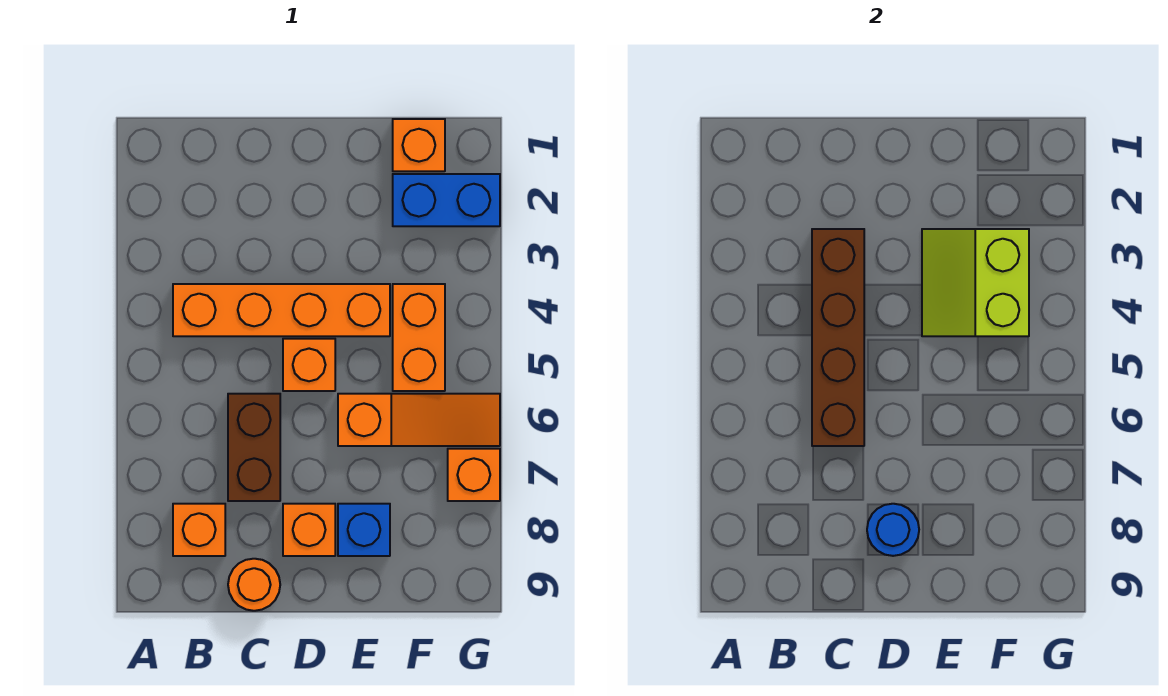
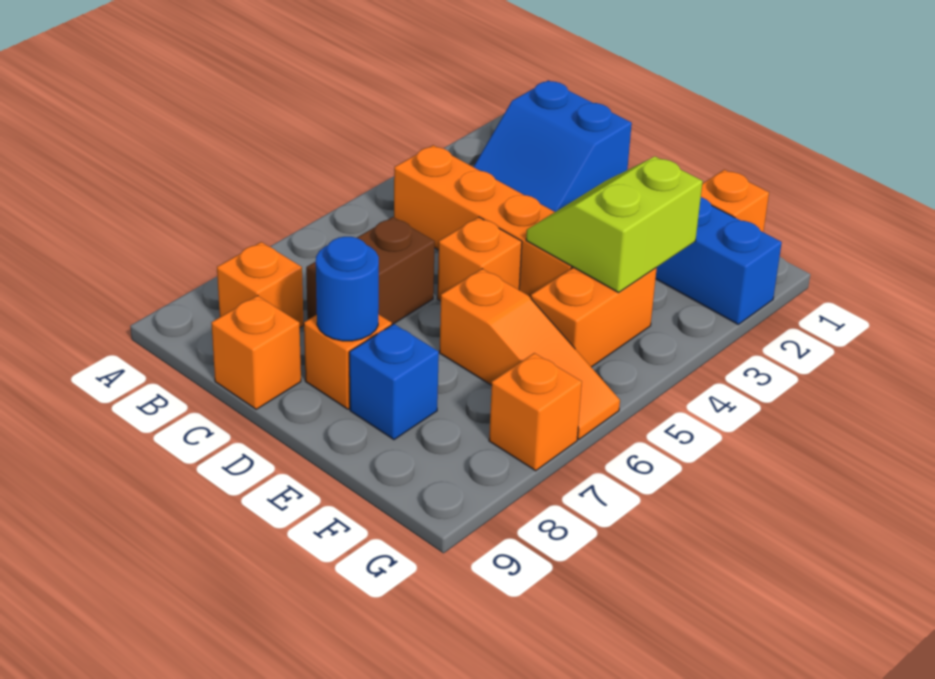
none -> blue slope B1:C2 level 1 top 1
brown brick C3:C6 level 2 -> none
orange round brick C9 level 1 -> orange brick C9 level 1

